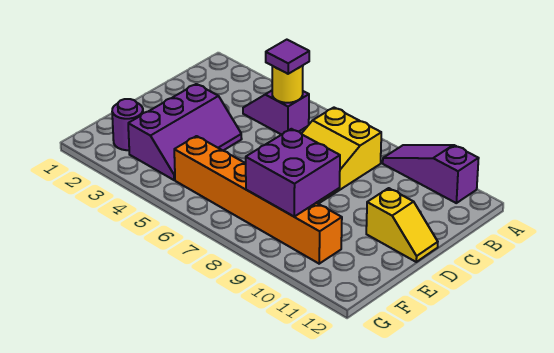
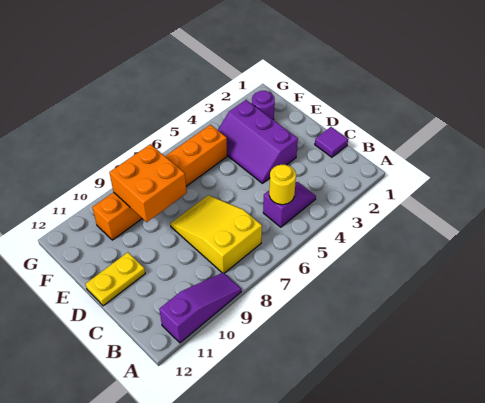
purple tile B5 level 3 -> purple tile C1 level 1
yellow slope D11:D12 level 1 top 11 -> yellow plate D11:D12 level 1
purple brick E8:F9 level 2 -> orange brick E8:F9 level 2

